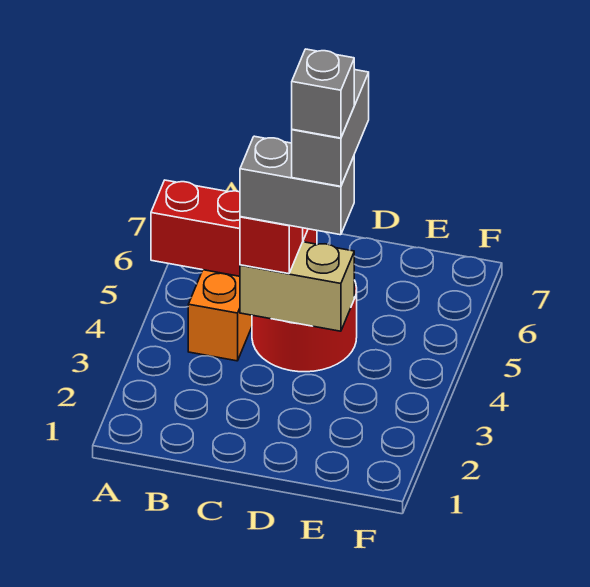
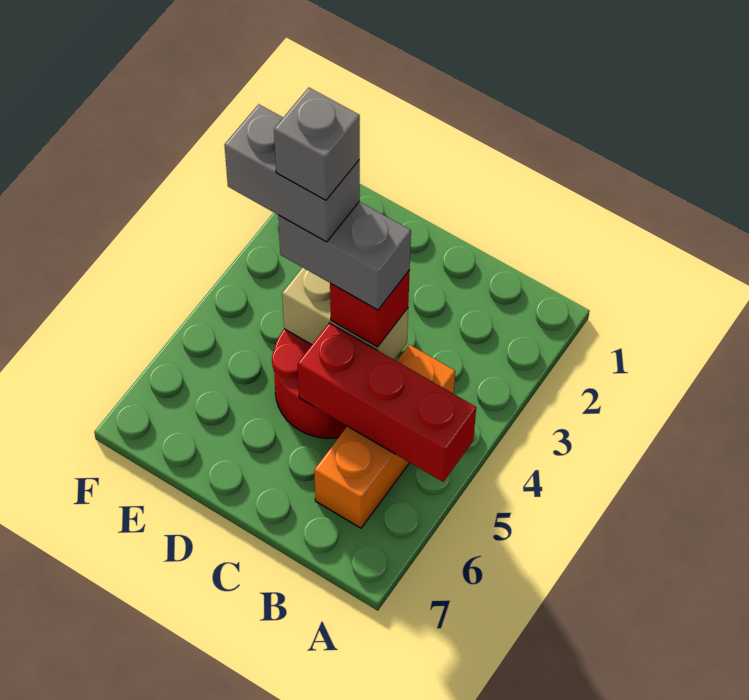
grey brick D4:D5 level 5 -> grey brick D4:E4 level 5

